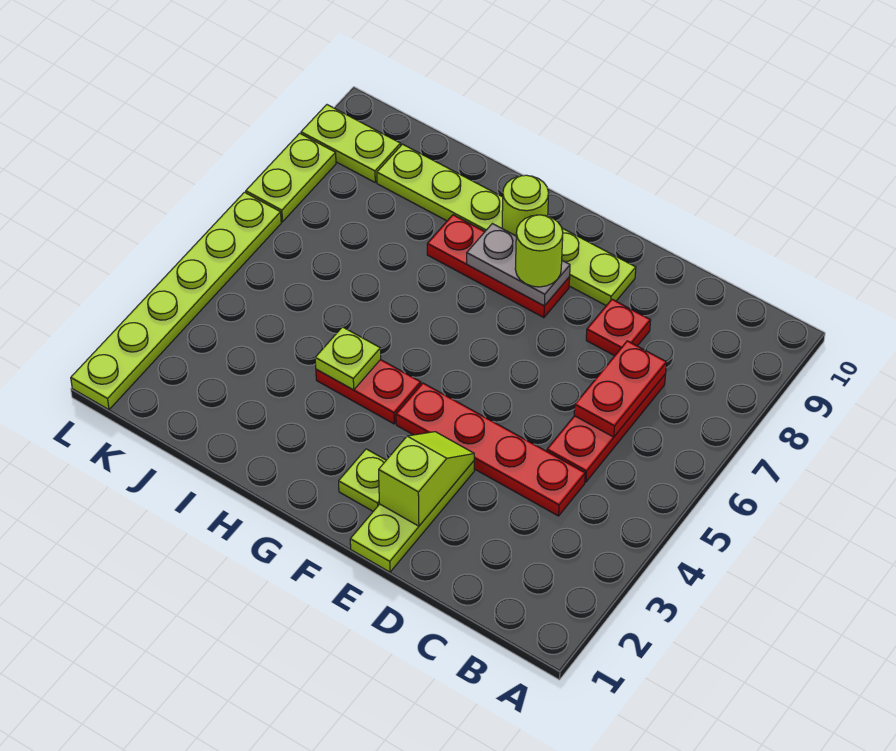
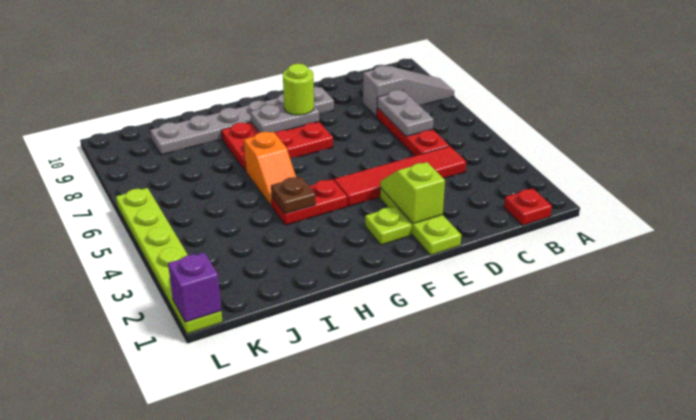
none -> grey slope A8:C8 level 1 top C
red plate C4:F4 level 1 -> red tile C4:F4 level 1
red plate C6:C7 level 2 -> grey plate C6:C7 level 2
red plate D8 level 1 -> red plate B1 level 1
lime plate E9:J9 level 1 -> grey plate E9:J9 level 1
red plate F8:H8 level 1 -> red plate F7:H8 level 1
lime round brick G9 level 2 -> none
lime plate H4 level 2 -> brown plate H4 level 2
none -> orange slope H5:H6 level 1 top 6
lime plate K9:L9 level 1 -> none
none -> purple brick L1 level 2
lime plate L7:L8 level 1 -> none

